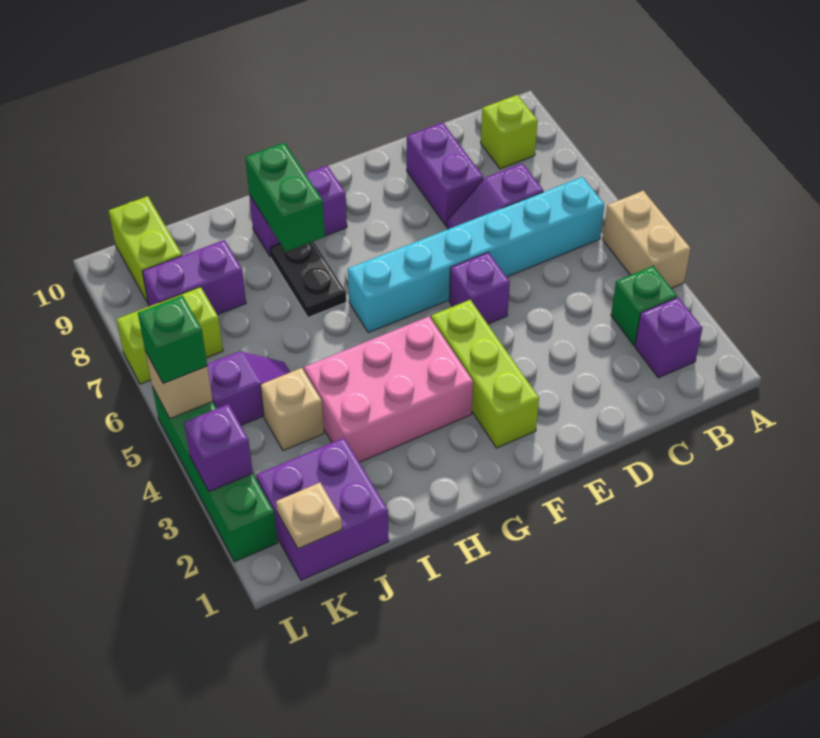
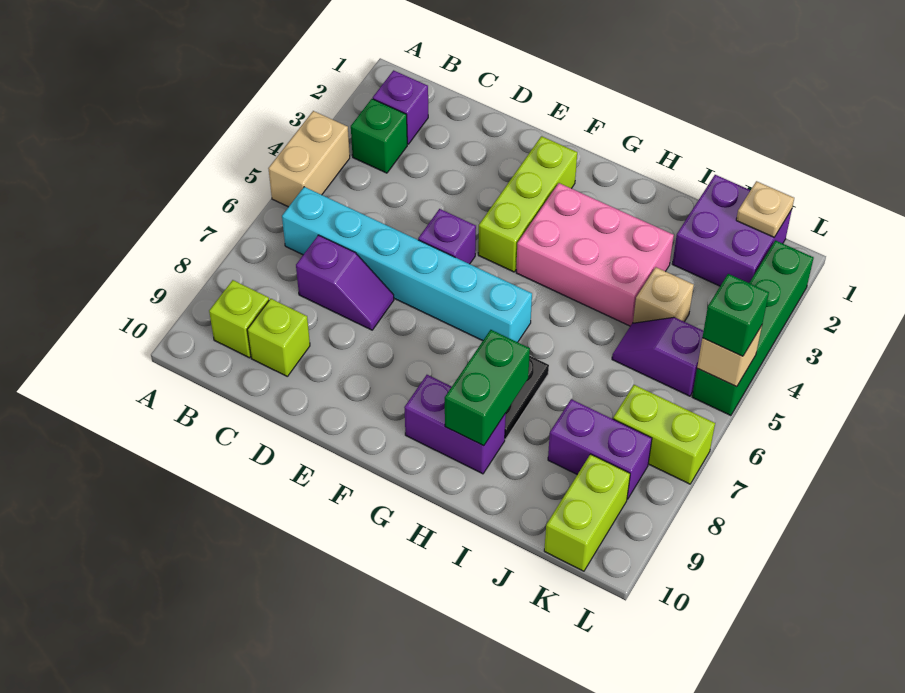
none -> lime brick C9 level 1
purple brick D8:D9 level 1 -> none
purple brick L3 level 2 -> none

